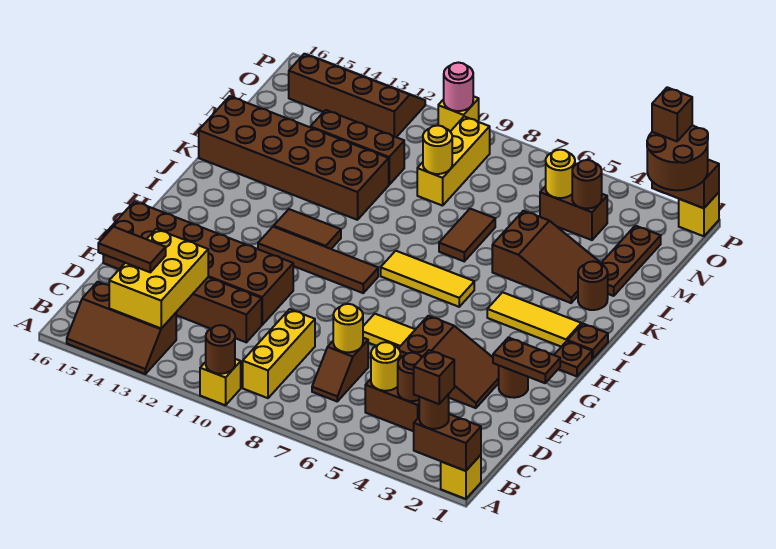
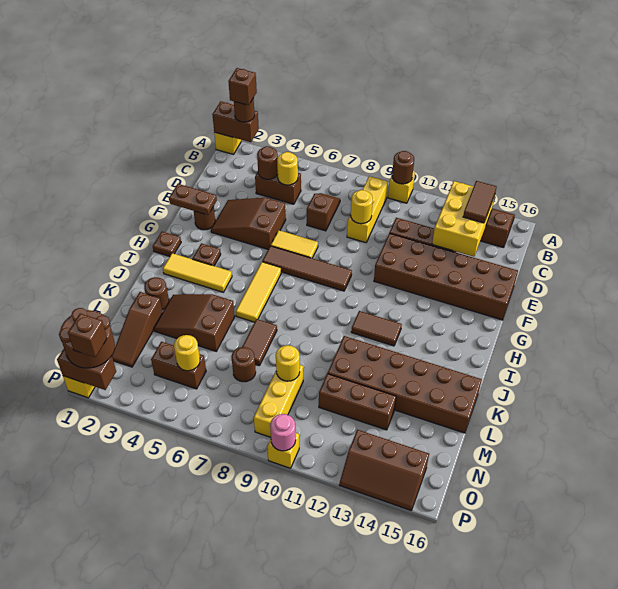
brown tile C14:C15 level 3 -> brown tile B14:C14 level 3
yellow round brick D7 level 2 -> yellow round brick D9 level 2
brown tile H9:H12 level 1 -> brown tile G6:G9 level 1
brown plate I1 level 1 -> brown plate H3 level 1
yellow tile I6:I8 level 1 -> yellow tile H6:J6 level 1
brown plate L2:N2 level 1 -> brown slope L2:N2 level 1 top L
brown round brick N4 level 2 -> brown round brick M7 level 1
brown slope O12:P15 level 1 top O -> brown slope O13:P15 level 1 top O

